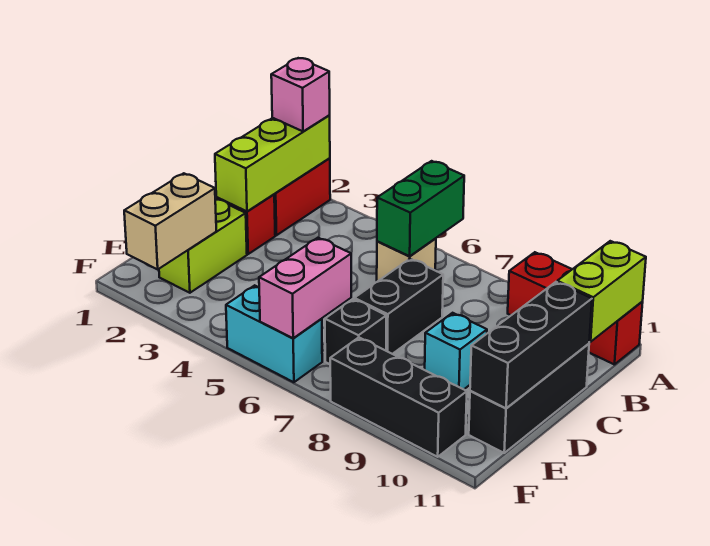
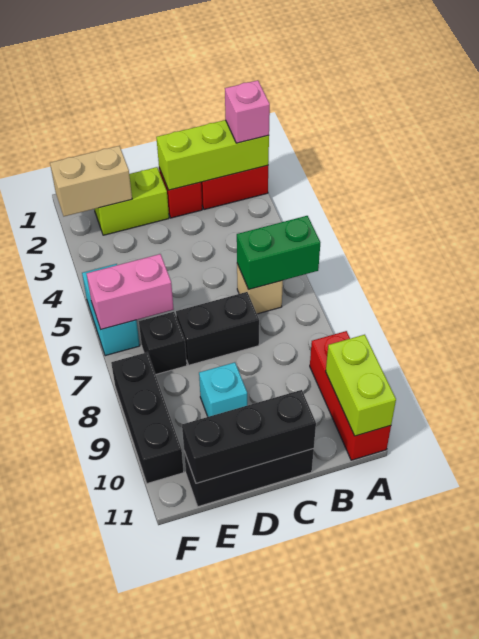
lime brick A11:B11 level 2 -> lime brick A10:A11 level 2

